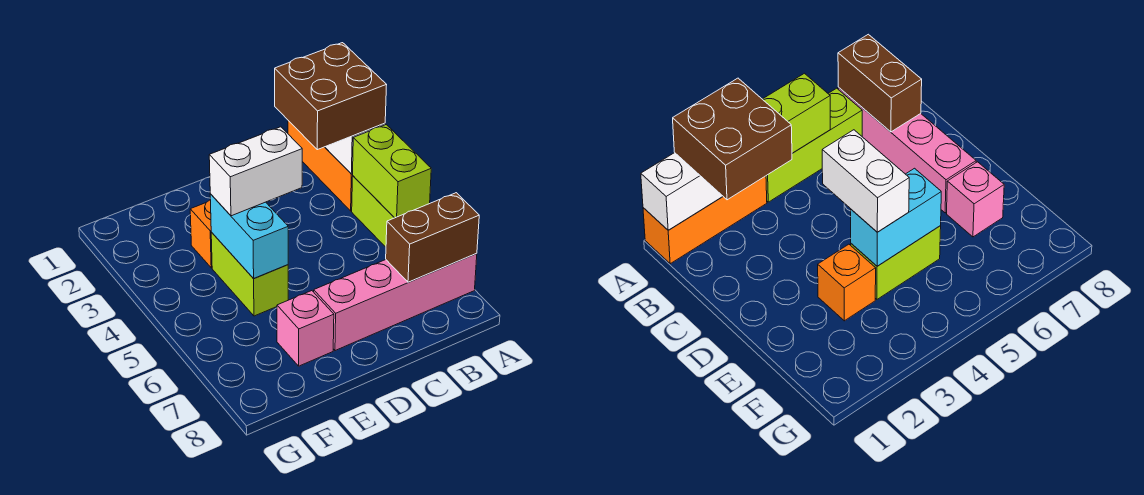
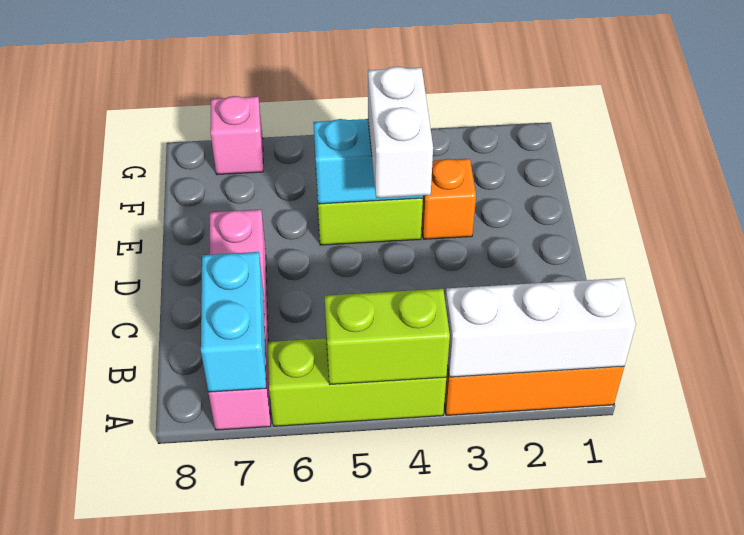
brown brick A2:B3 level 3 -> none
brown brick A7:B7 level 2 -> cyan brick A7:B7 level 2
pink brick E7 level 1 -> pink brick G7 level 1

